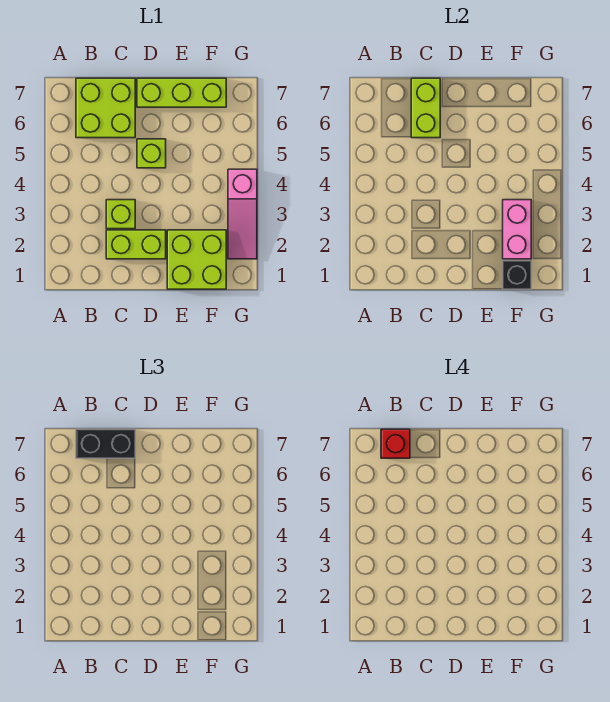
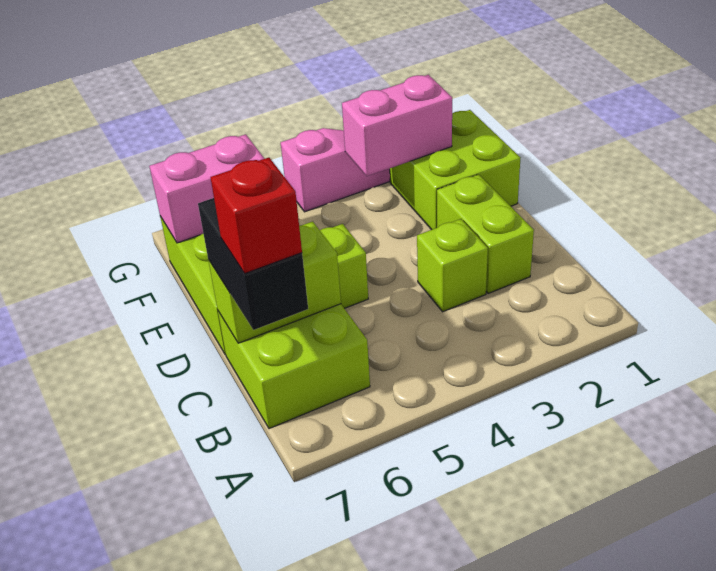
black brick F1 level 2 -> none
none -> pink brick F6:F7 level 2

